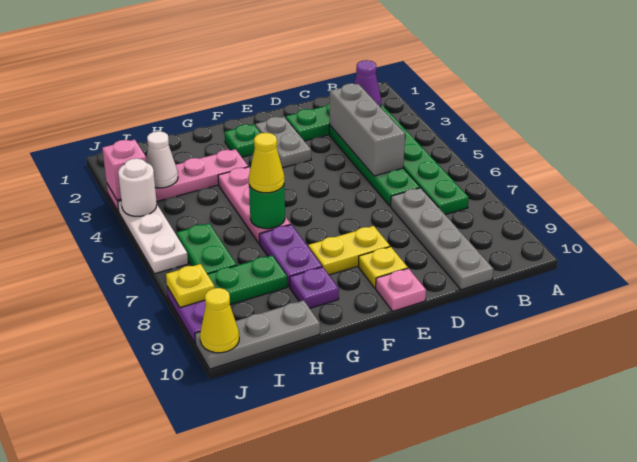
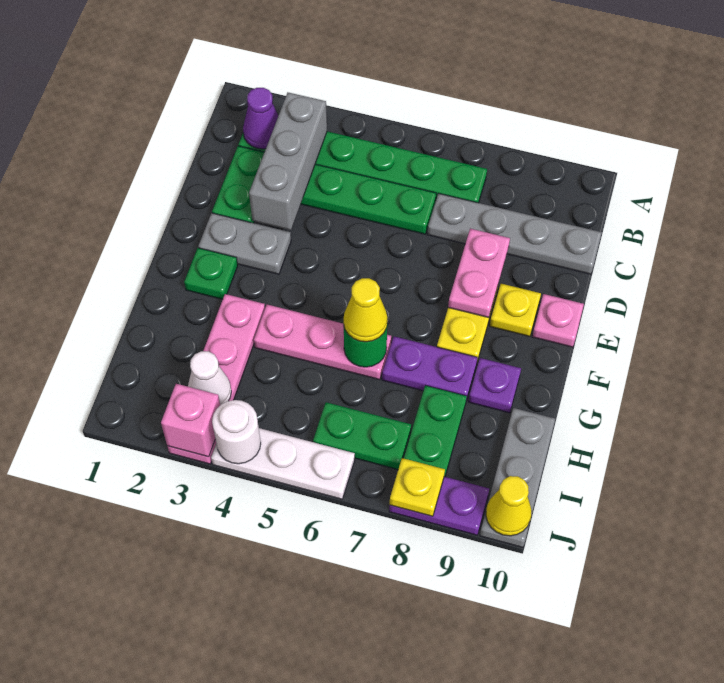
grey brick C3:C5 level 2 -> grey brick B3:D3 level 2
none -> pink plate D8:E8 level 2

